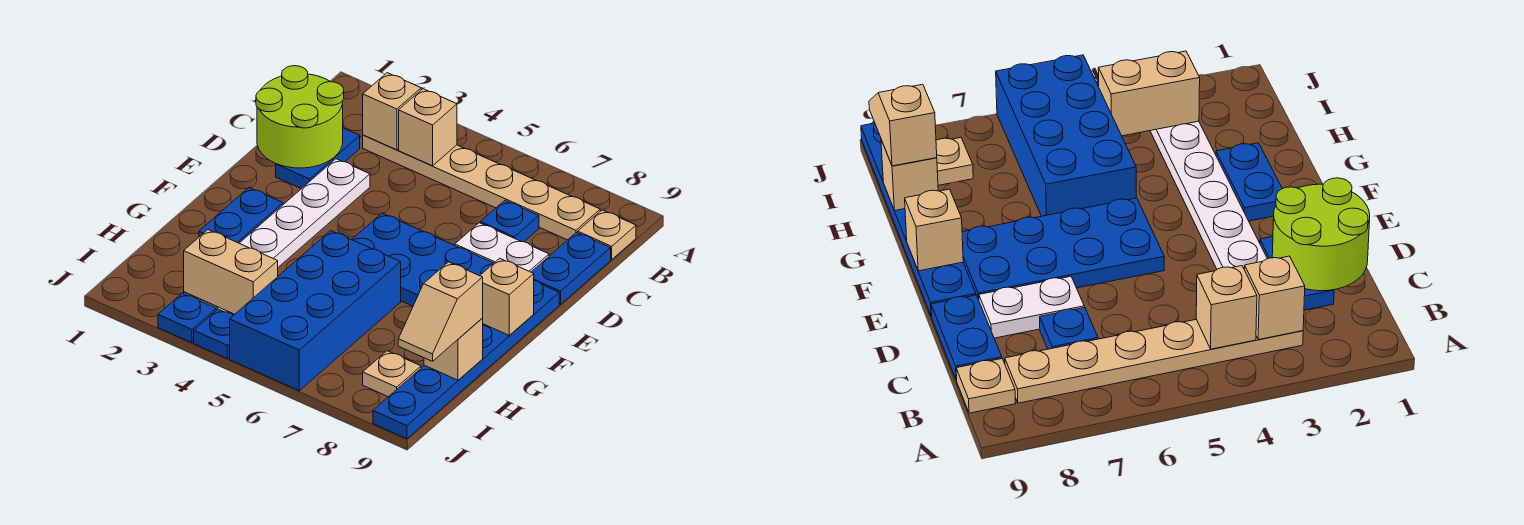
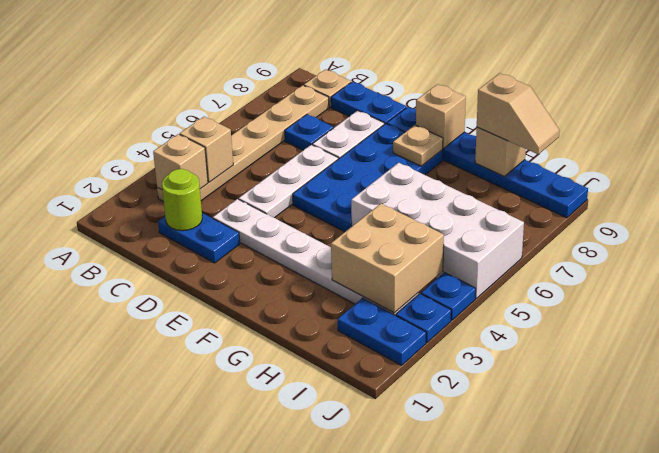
lime round brick C1:D2 level 2 -> lime round brick C2 level 2
none -> white plate D4:D6 level 1
blue plate F2:G2 level 1 -> blue plate I2:J2 level 1
blue brick G5:J6 level 1 -> white brick G5:J6 level 1
tan brick I3:I4 level 2 -> tan brick H3:I4 level 2
tan plate I8 level 1 -> tan plate F8 level 2

